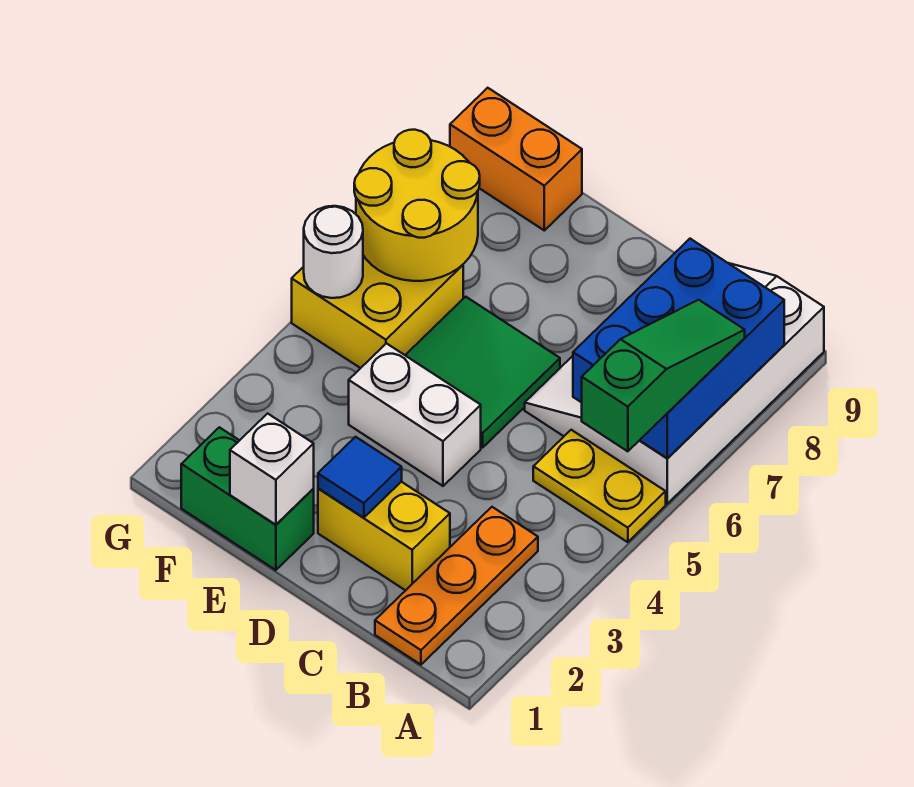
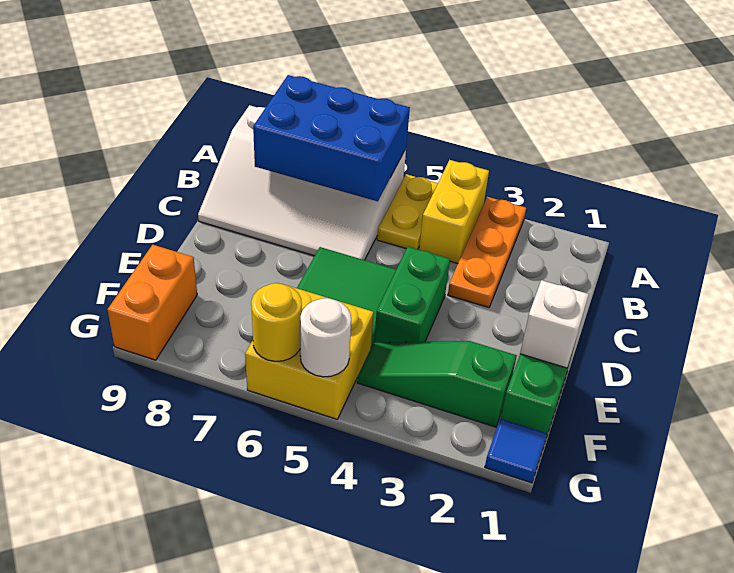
green slope A5:A7 level 3 top 5 -> green slope F2:F4 level 1 top 2
orange plate B1:B3 level 1 -> orange plate A3:C3 level 1
yellow brick C2:D2 level 1 -> yellow brick A4:B4 level 1
blue tile D2 level 2 -> blue tile G1 level 1
white brick D4:E4 level 1 -> green brick D4:E4 level 1
yellow round brick F6:G7 level 2 -> yellow round brick G6 level 2

